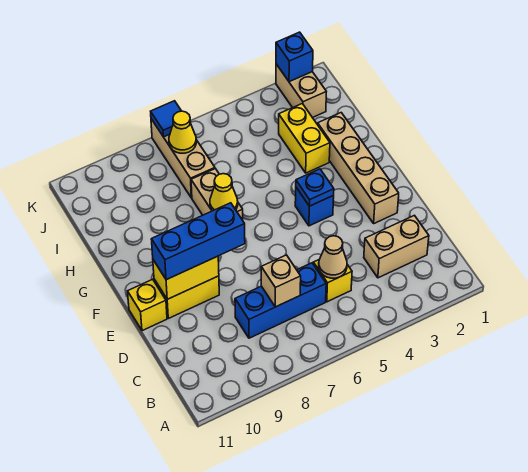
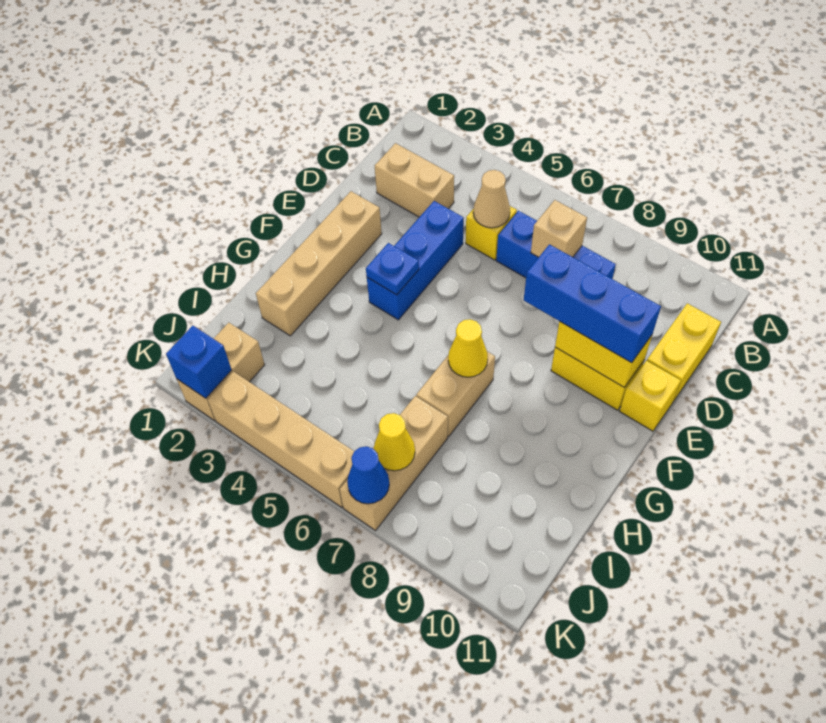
blue brick F4 level 1 -> blue brick D4:F4 level 1
yellow brick H3:I3 level 1 -> yellow brick C11:D11 level 1
none -> tan brick K3:K6 level 1
blue tile K7 level 2 -> blue cone K7 level 2

